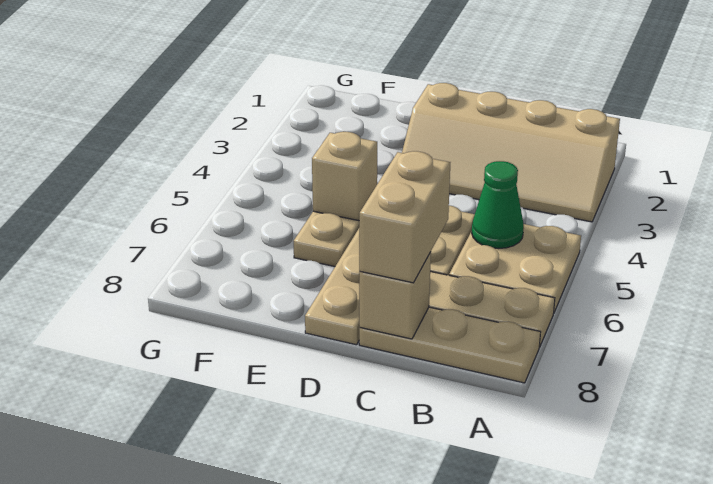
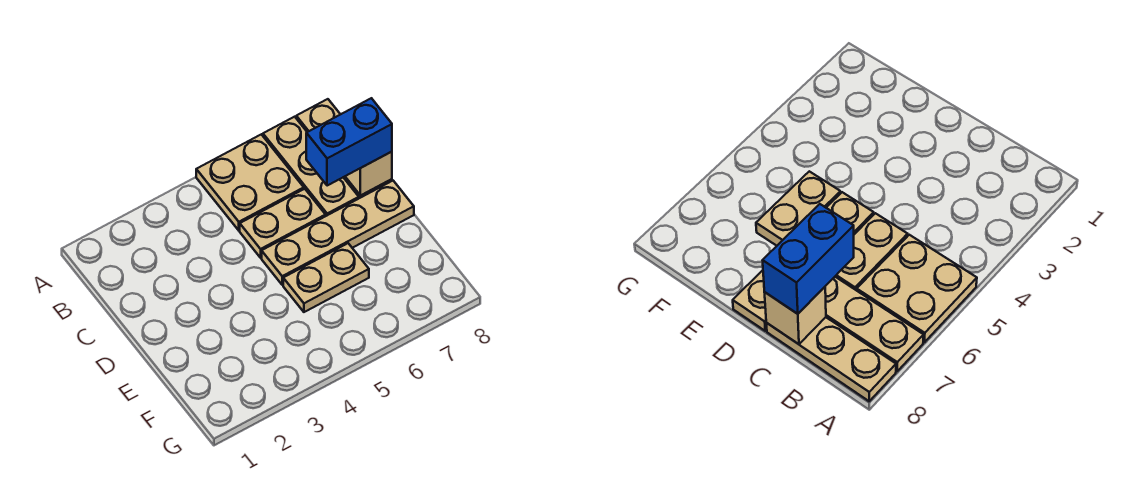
tan slope A2:D3 level 1 top 2 -> none
green cone B5 level 2 -> none
tan brick C7:C8 level 3 -> blue brick C7:C8 level 3
tan brick E5 level 2 -> none

